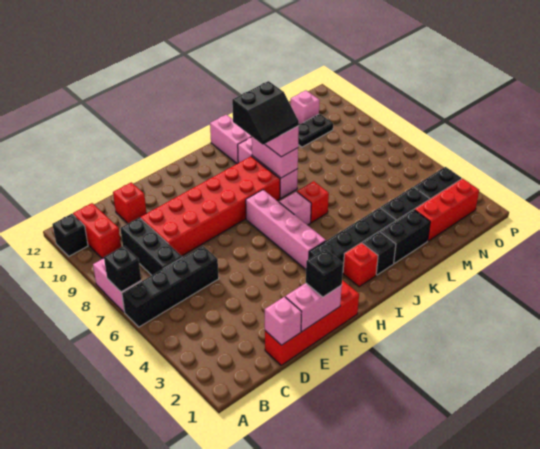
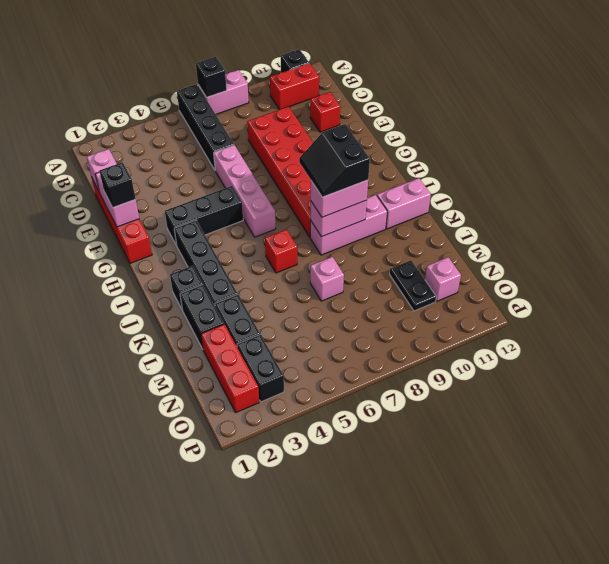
black brick C7:C9 level 1 -> black brick G3:G5 level 1
pink brick H4:H7 level 1 -> pink brick E6:H6 level 1
red brick I2 level 1 -> none
pink brick I6 level 1 -> pink brick L7 level 1

